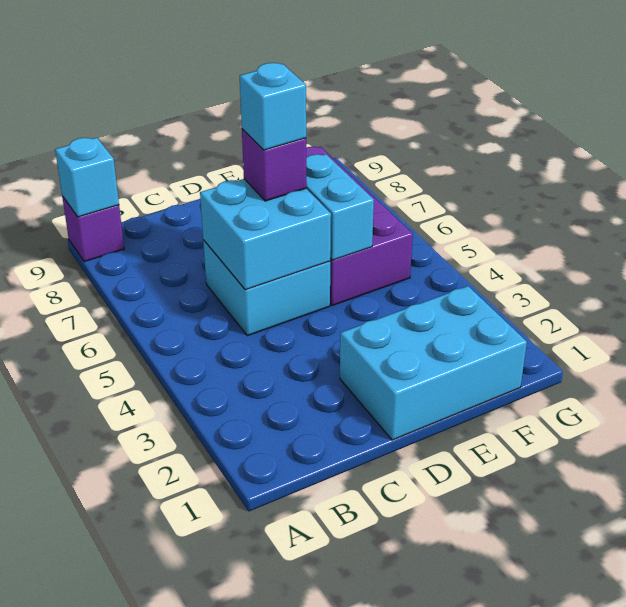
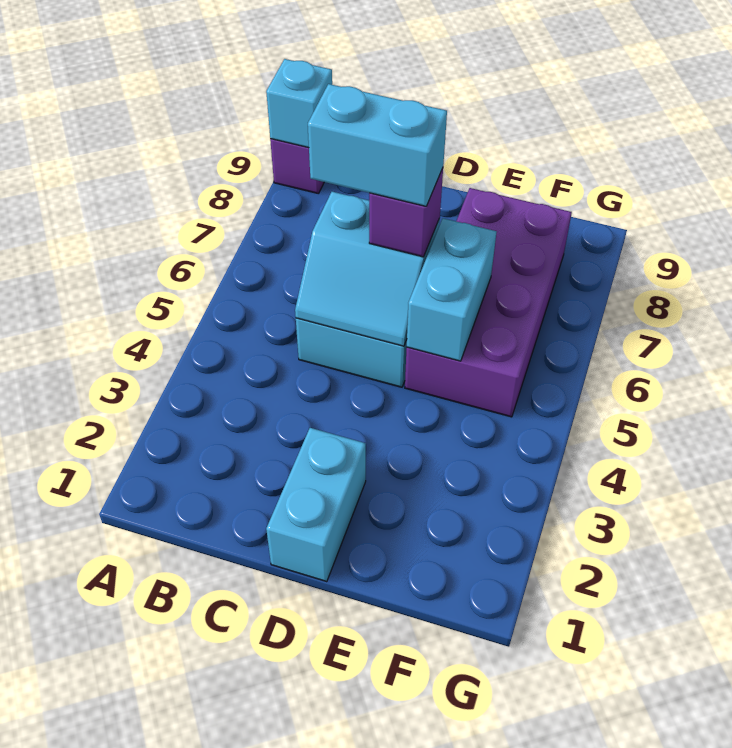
cyan brick C5:D6 level 2 -> cyan slope C5:D6 level 2 top 6
cyan brick D1:F2 level 1 -> cyan brick D1:D2 level 1
cyan brick D6 level 4 -> cyan brick C6:D6 level 4

